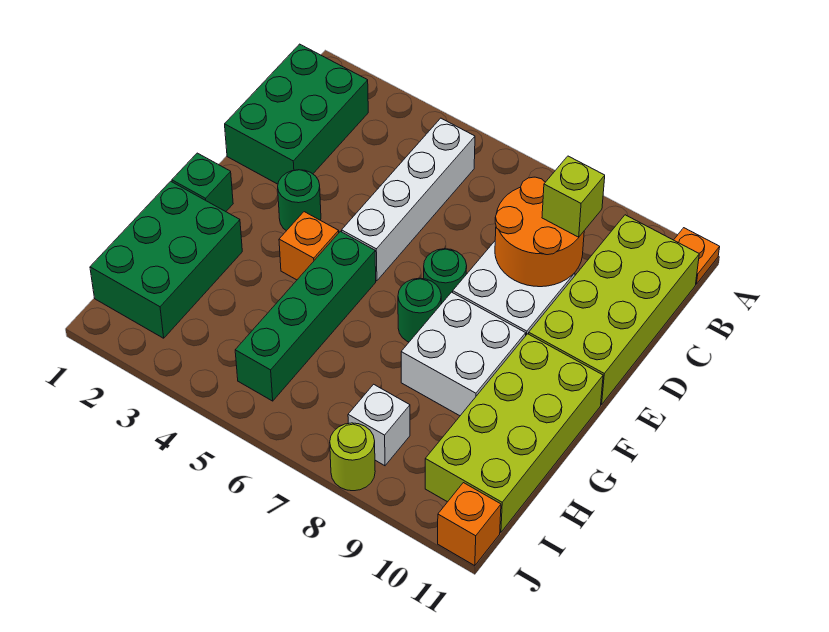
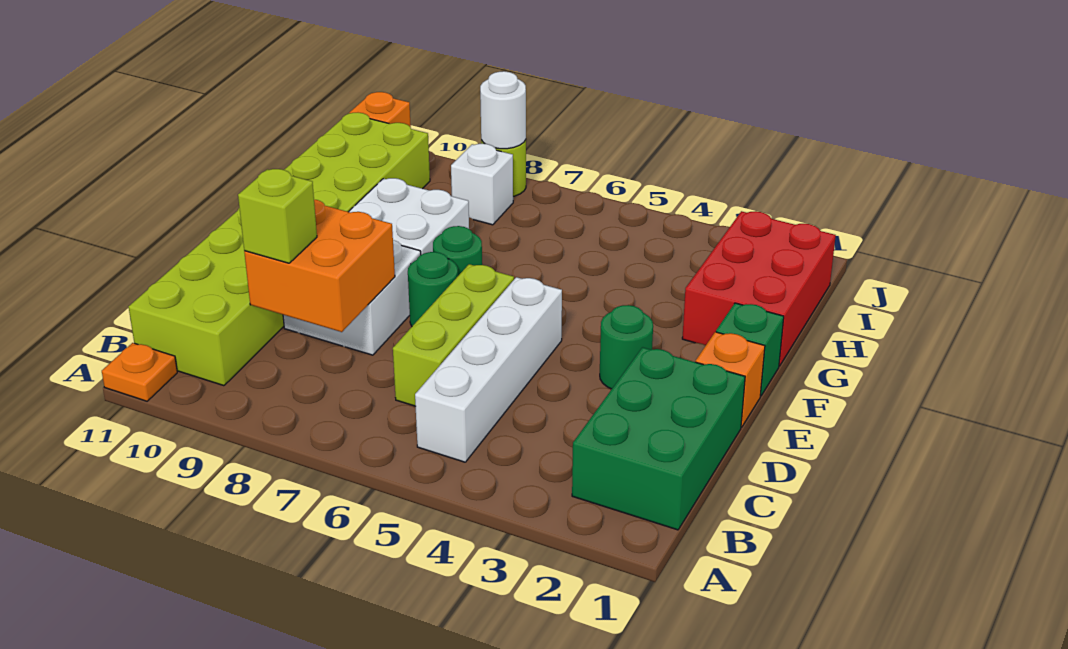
none -> lime brick C6:E6 level 1
orange round brick C8:D9 level 2 -> orange brick C8:D9 level 2
orange brick F4 level 1 -> orange brick E1 level 1
green brick F5:I5 level 1 -> none
green brick G1:I2 level 1 -> red brick G1:I2 level 1
none -> white round brick J8 level 2

